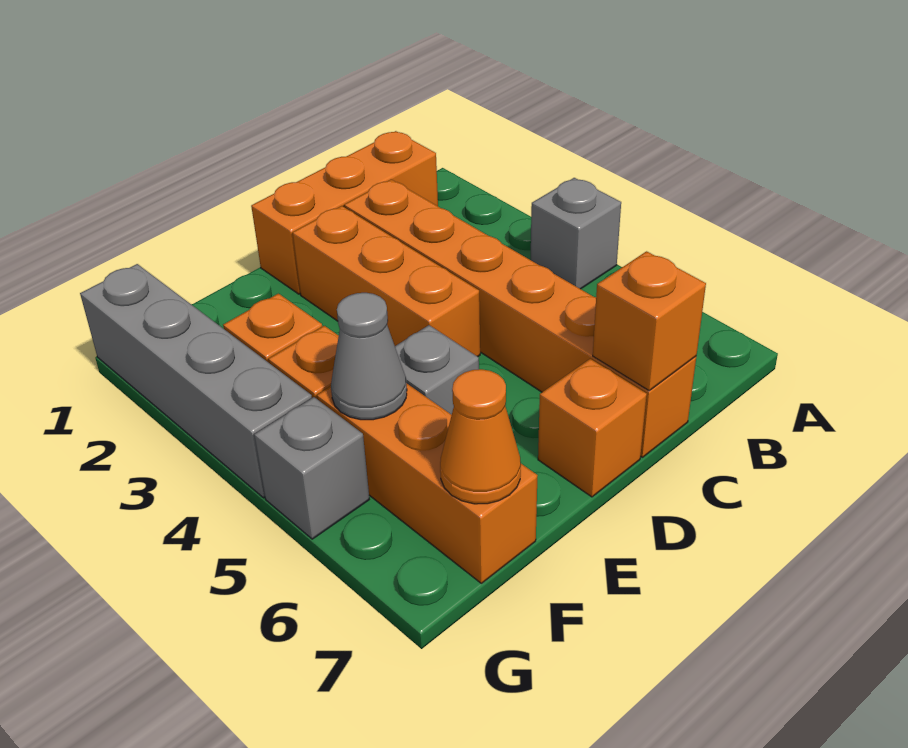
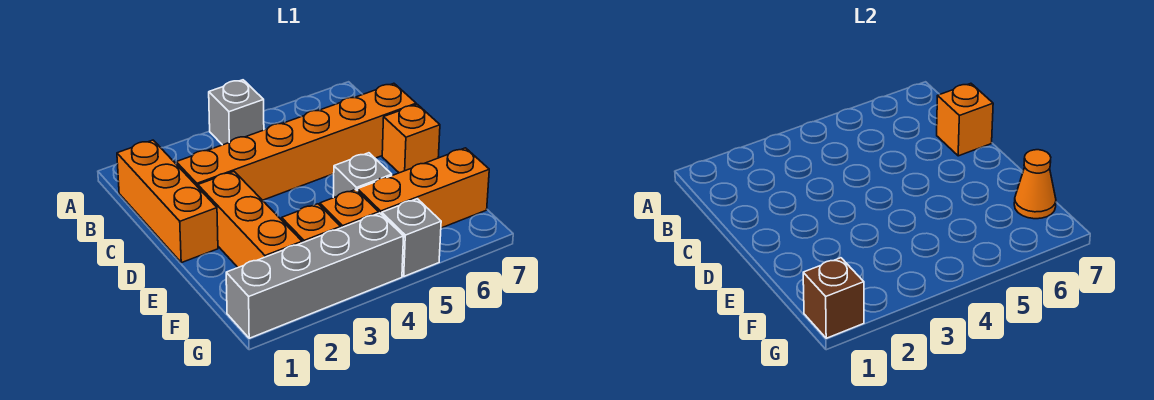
orange brick D2:D4 level 1 -> orange brick D2:F2 level 1
grey cone F5 level 2 -> none
none -> brown brick G1 level 2

